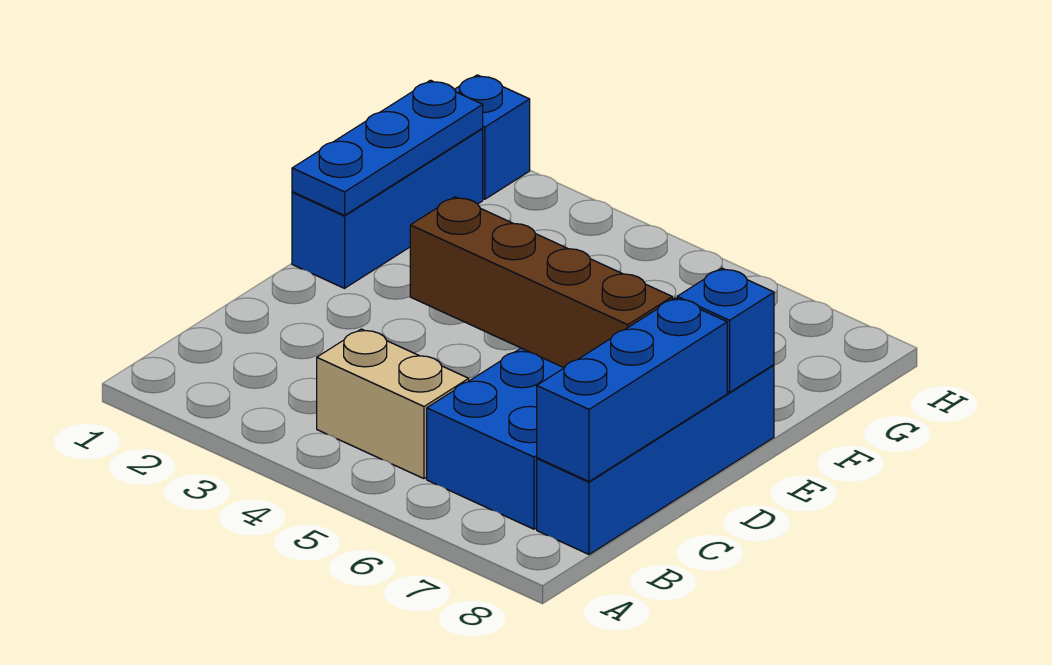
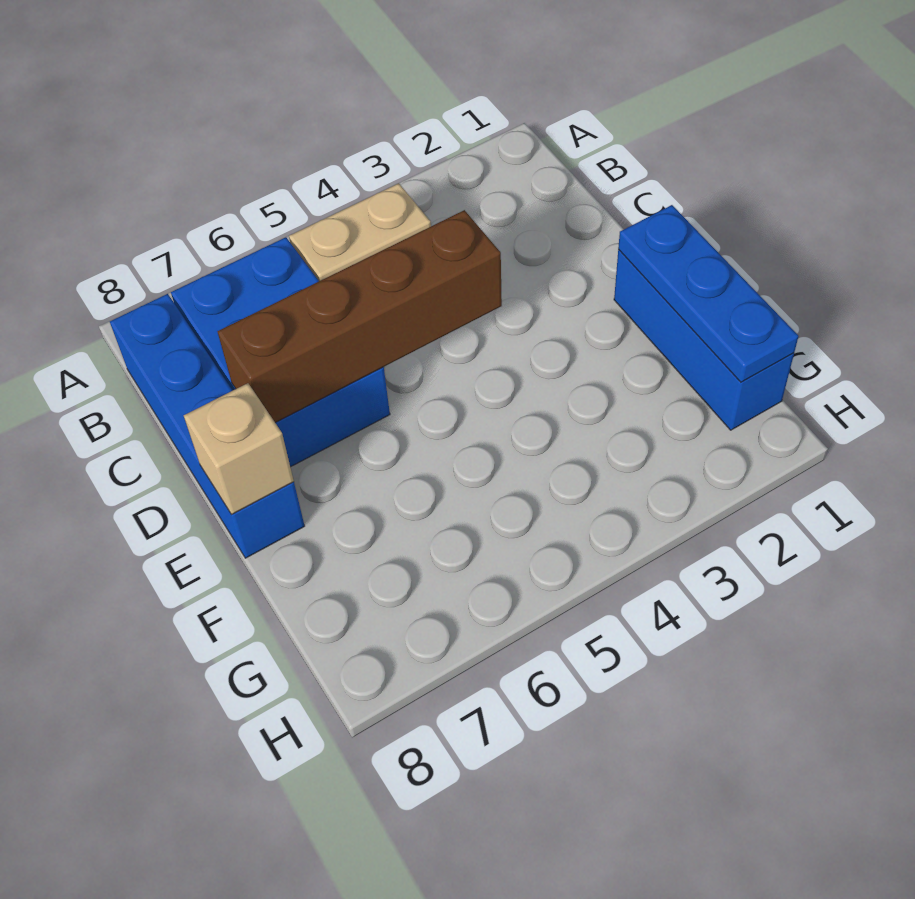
blue brick B8:D8 level 2 -> none
blue brick E8 level 2 -> tan brick E8 level 2
blue brick H1 level 1 -> none

